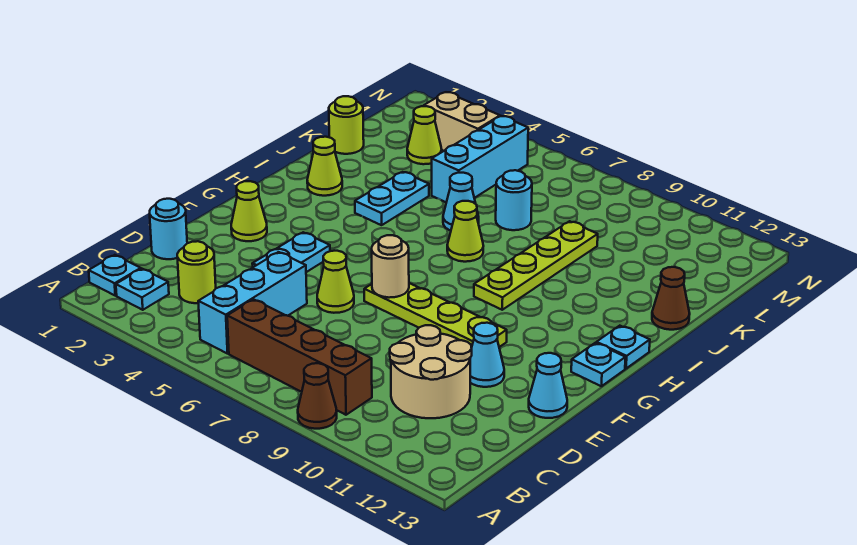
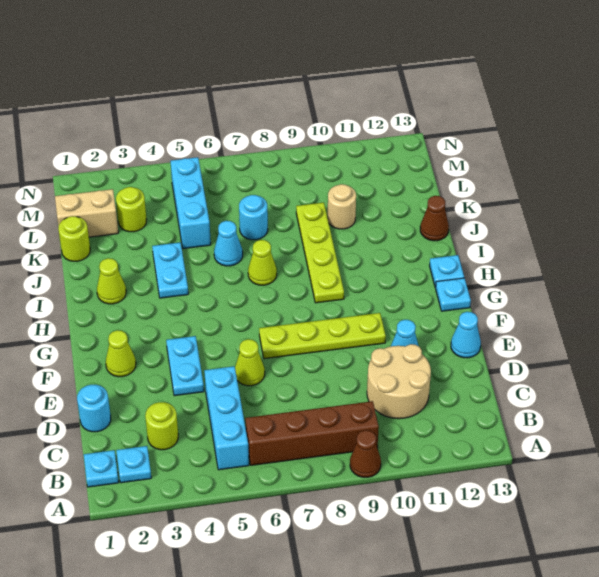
tan round brick F7 level 2 -> tan round brick K10 level 1
lime cone L3 level 1 -> lime round brick L3 level 1
tan brick M3:M4 level 1 -> tan brick L1:L2 level 1

